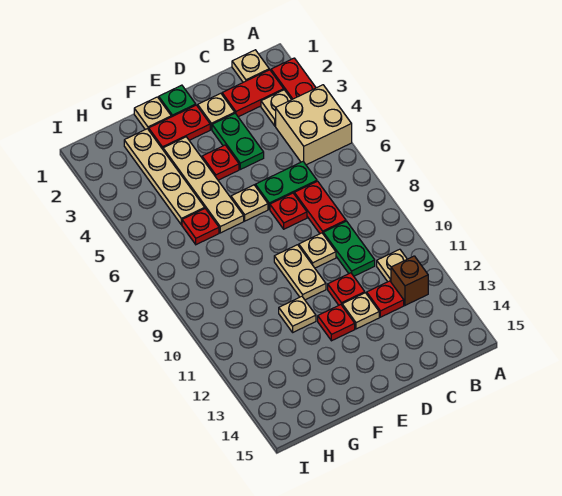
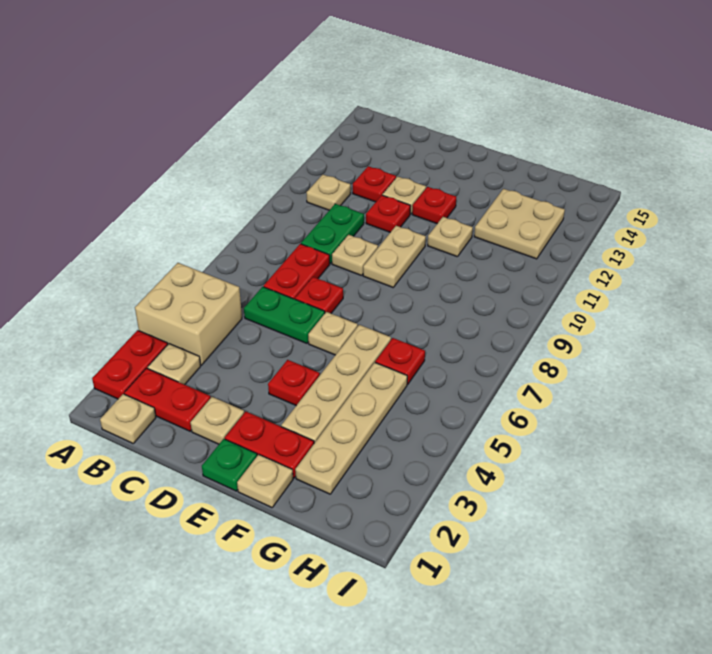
brown brick B12 level 1 -> none
green plate D3:D4 level 1 -> none
none -> tan plate G12:H13 level 1

